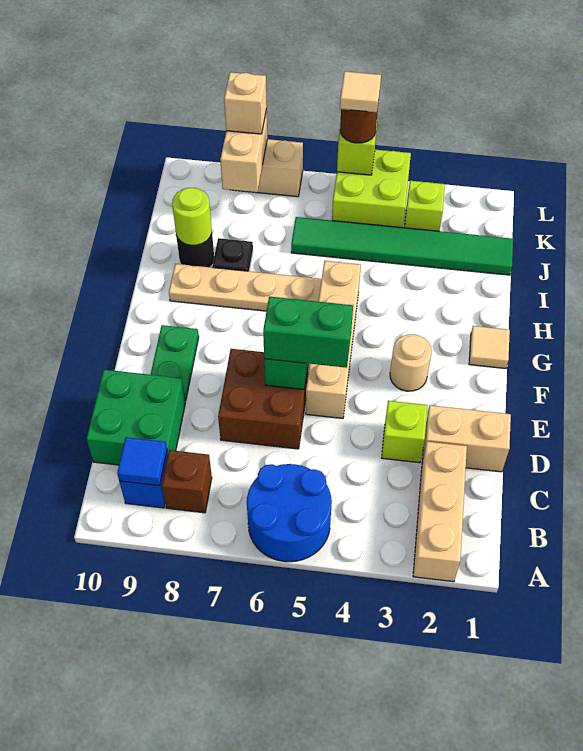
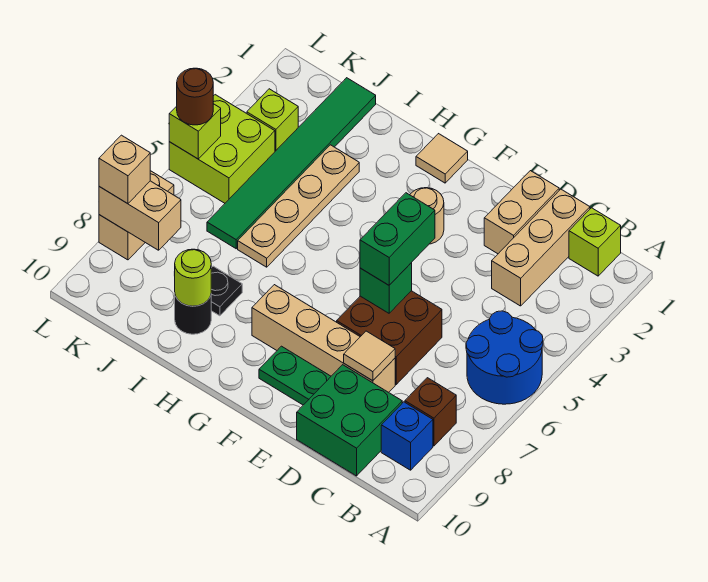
tan brick A2:C2 level 1 -> tan brick C1:C3 level 1
blue tile B9 level 2 -> none
lime brick D3 level 1 -> lime brick B1 level 1
tan brick E5:H5 level 1 -> tan brick D8:G8 level 1
tan plate H6:H9 level 1 -> tan plate I3:I6 level 1
tan tile L5 level 4 -> tan tile D8 level 2

